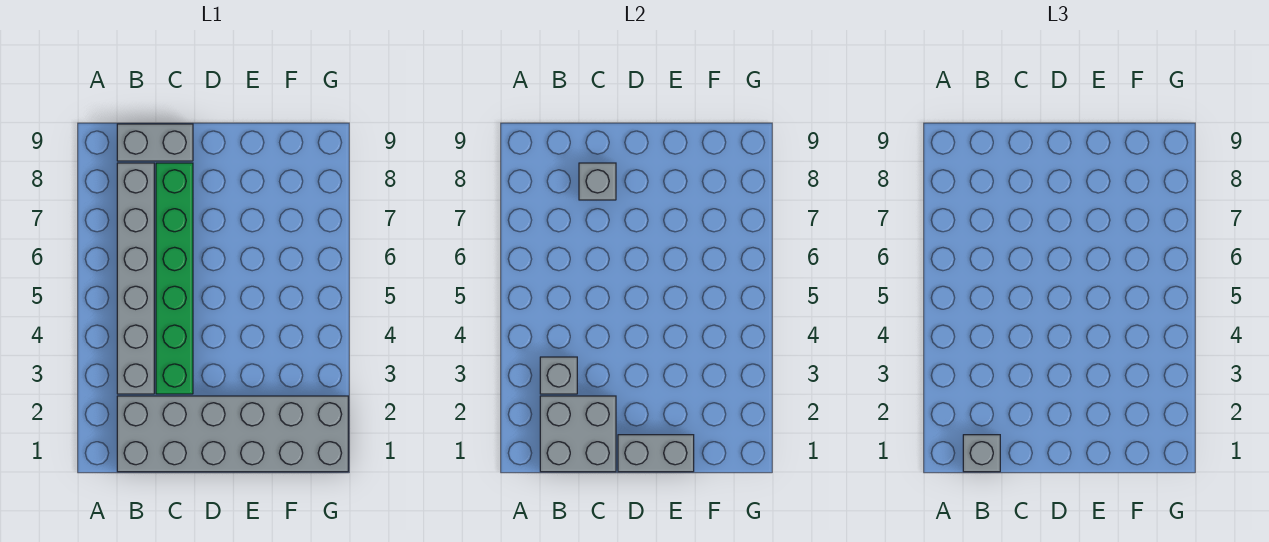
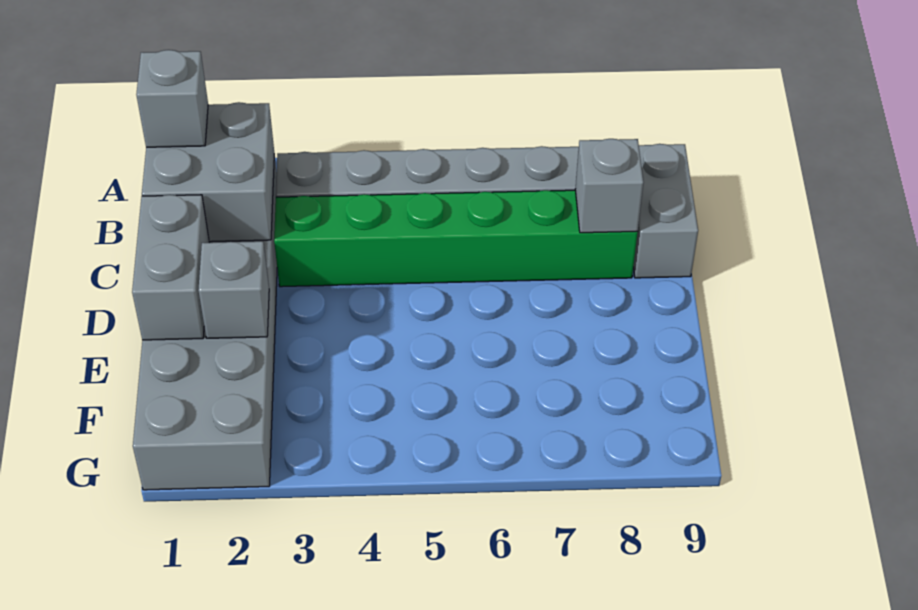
grey brick B3 level 2 -> grey brick E2 level 2

